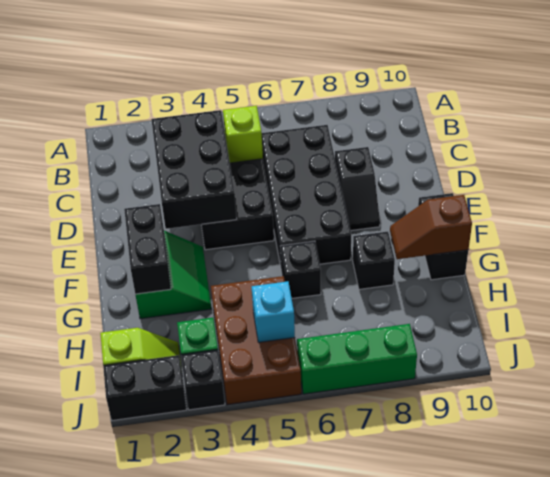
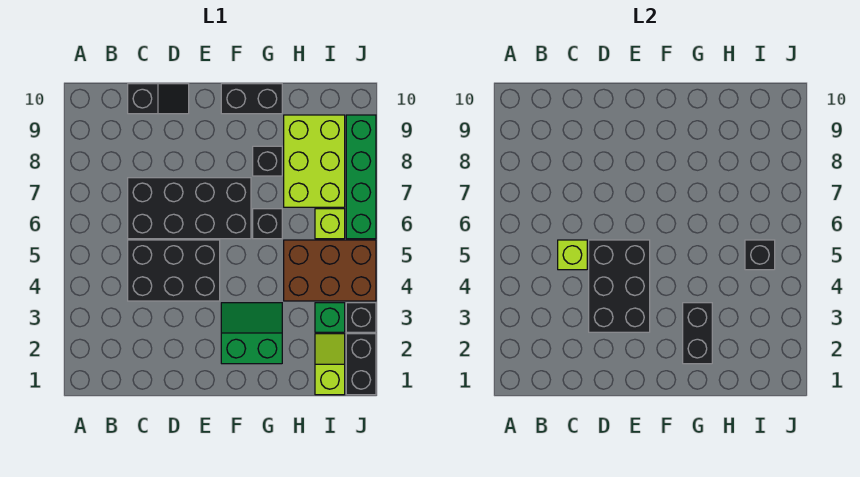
black brick C3:E4 level 2 -> black brick D3:E5 level 2
black slope D8:E8 level 1 top D -> black slope C10:D10 level 1 top C
black brick F2:G2 level 2 -> black brick G2:G3 level 2
brown slope G9:G10 level 2 top 10 -> none
none -> lime brick H7:I9 level 1
cyan brick I5 level 2 -> black brick I5 level 2
none -> lime brick I6 level 1
green brick J6:J8 level 1 -> green brick J6:J9 level 1

